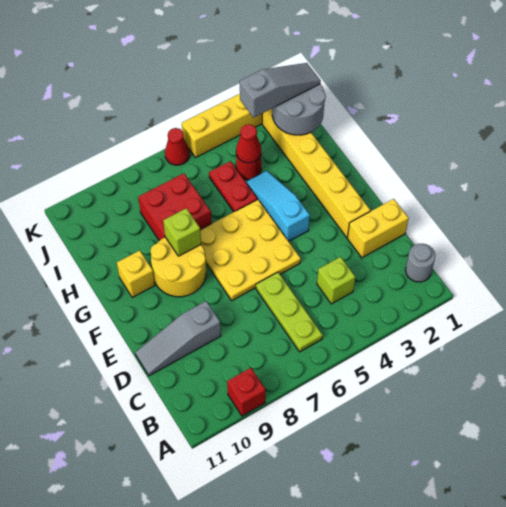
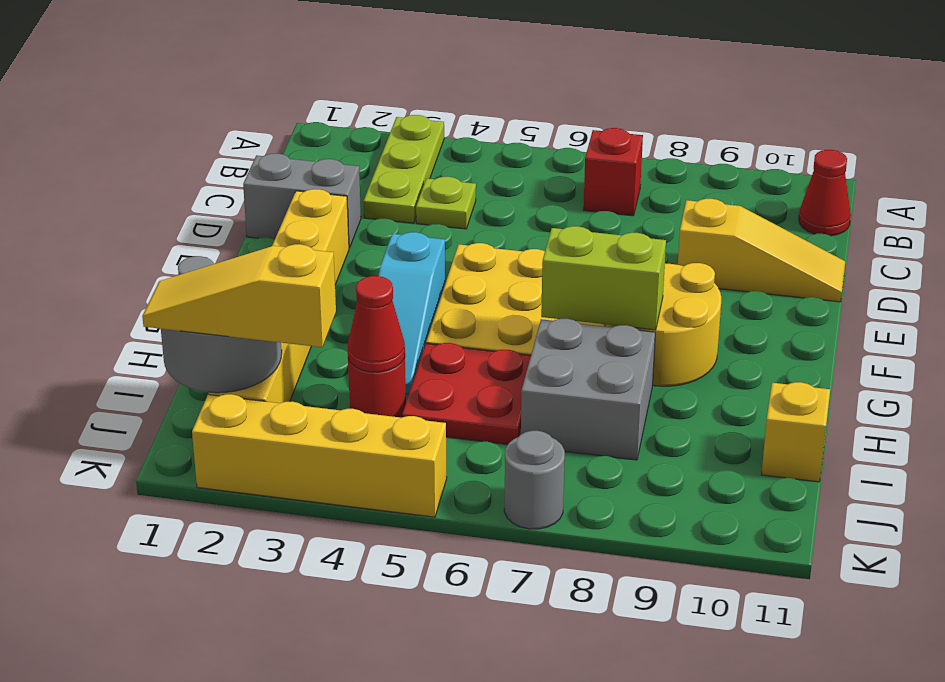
red brick A9 level 1 -> red brick B7 level 1
grey round brick B1 level 1 -> grey round brick K7 level 1
lime plate B6:D6 level 1 -> lime plate A3:C3 level 1
lime brick C4 level 1 -> lime plate C4 level 1
yellow brick D1:D2 level 1 -> grey brick D1:D2 level 1
grey slope D9:D11 level 1 top 9 -> yellow slope D9:D11 level 1 top 9
lime brick G8 level 2 -> lime brick G7:G8 level 2
yellow brick G10 level 1 -> yellow brick I11 level 1
red plate H5:I5 level 1 -> red plate H5:I6 level 1
red brick H7:I8 level 1 -> grey brick H7:I8 level 1
grey slope J1:J3 level 3 top 3 -> yellow slope J1:J3 level 3 top 3
red cone K6 level 1 -> red cone B11 level 1

